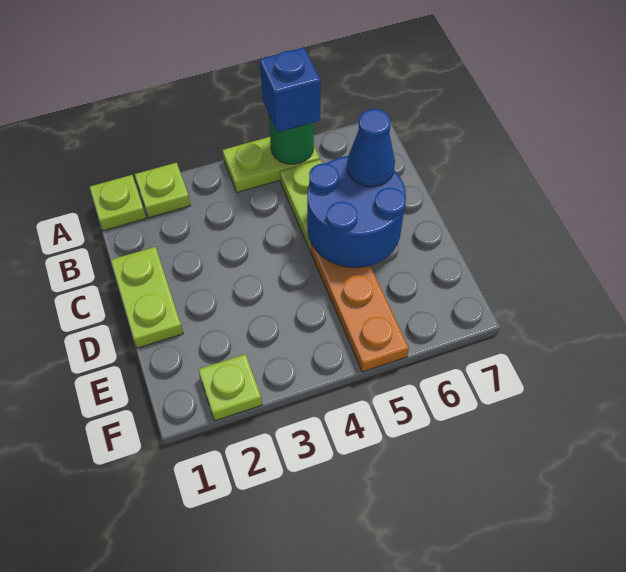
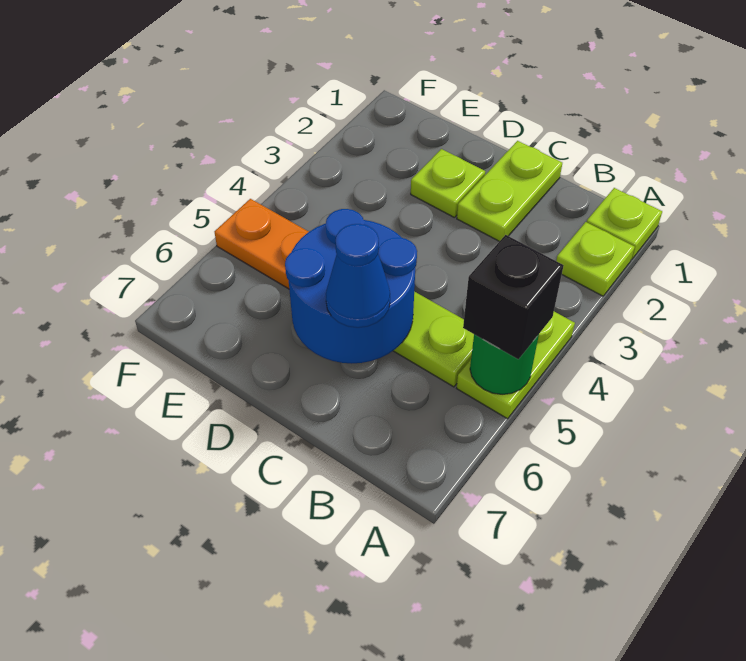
blue brick A5 level 3 -> black brick A5 level 3
lime plate C1:D1 level 1 -> lime plate C1:C2 level 1
lime plate F2 level 1 -> lime plate D2 level 1

